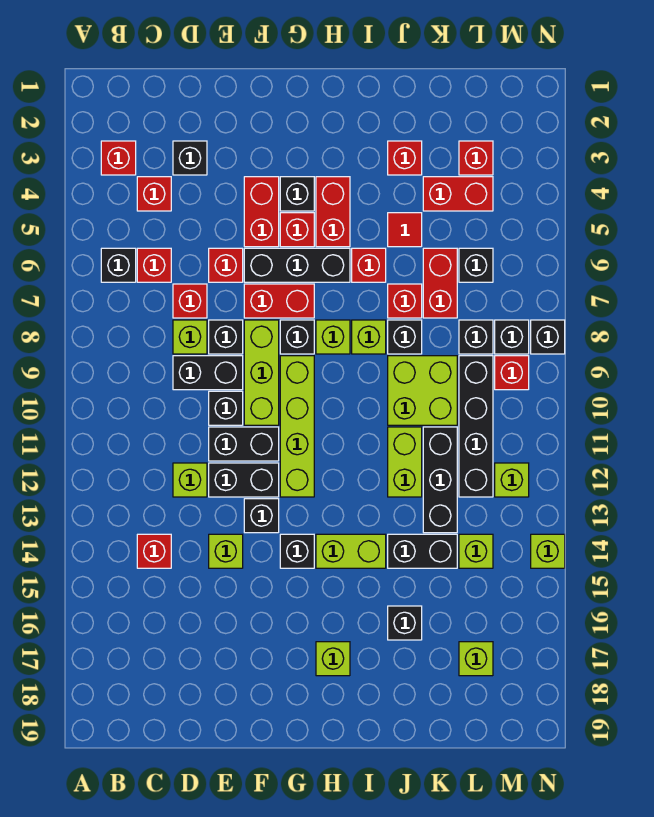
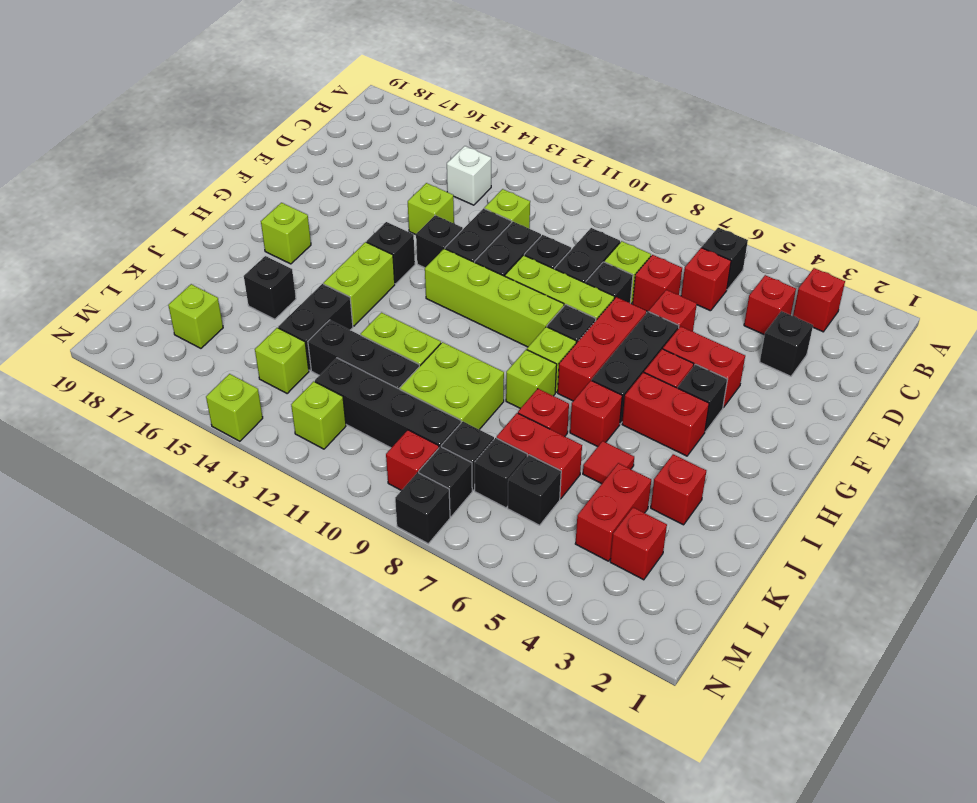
red brick C14 level 1 -> white brick C14 level 1
red brick F7:G7 level 1 -> red brick F7:H7 level 1
black brick J8 level 1 -> black brick L7 level 1

